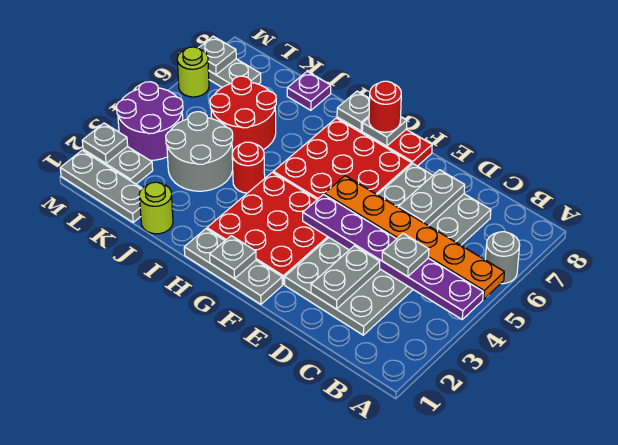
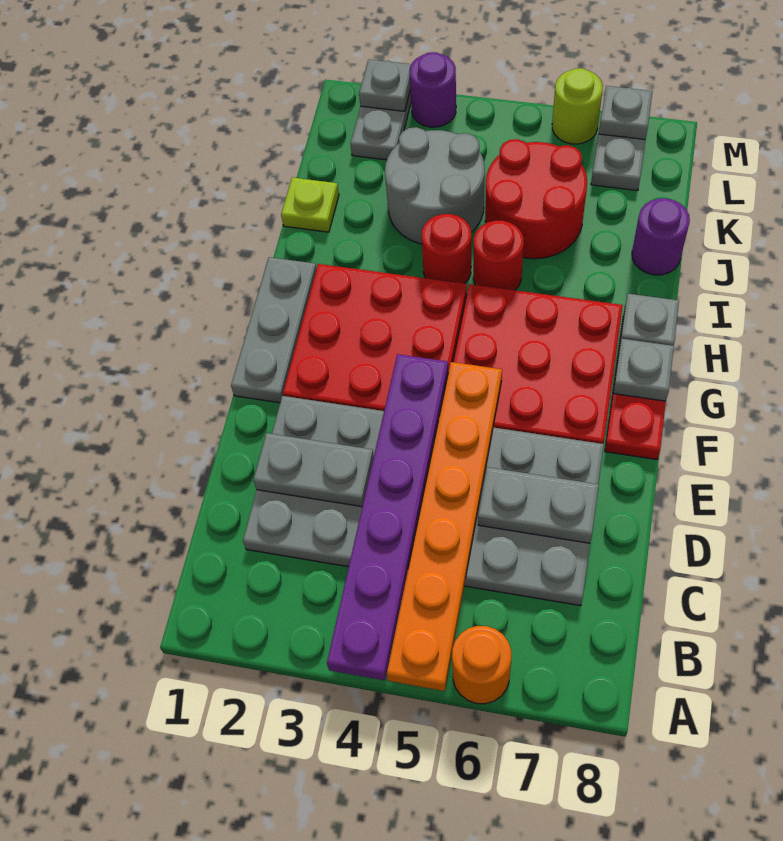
grey round brick A6 level 1 -> orange round brick A6 level 1
grey plate C4 level 3 -> none
grey plate G1 level 2 -> none
red round brick G8 level 3 -> red round brick I5 level 1
lime round brick J1 level 1 -> lime plate J1 level 1
purple plate J8 level 1 -> purple round brick J8 level 1
grey plate K1:M1 level 1 -> none
purple round brick L3:M4 level 1 -> purple round brick M3 level 1

